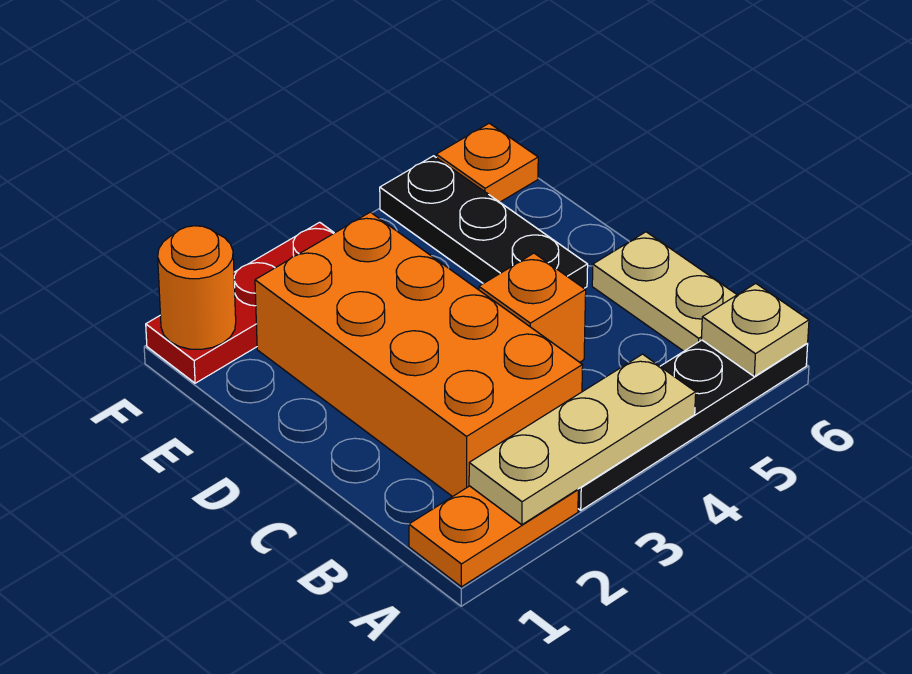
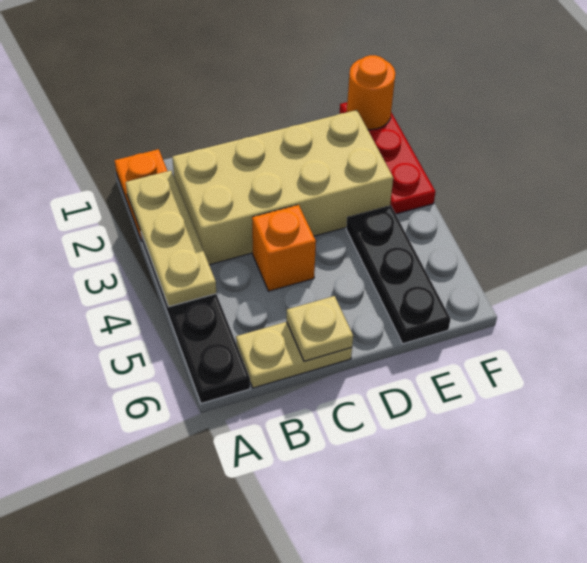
tan plate A6 level 2 -> tan plate C6 level 2
orange brick B2:E3 level 1 -> tan brick B2:E3 level 1
black plate D5:F5 level 1 -> black plate E4:E6 level 1
orange plate F6 level 1 -> none

